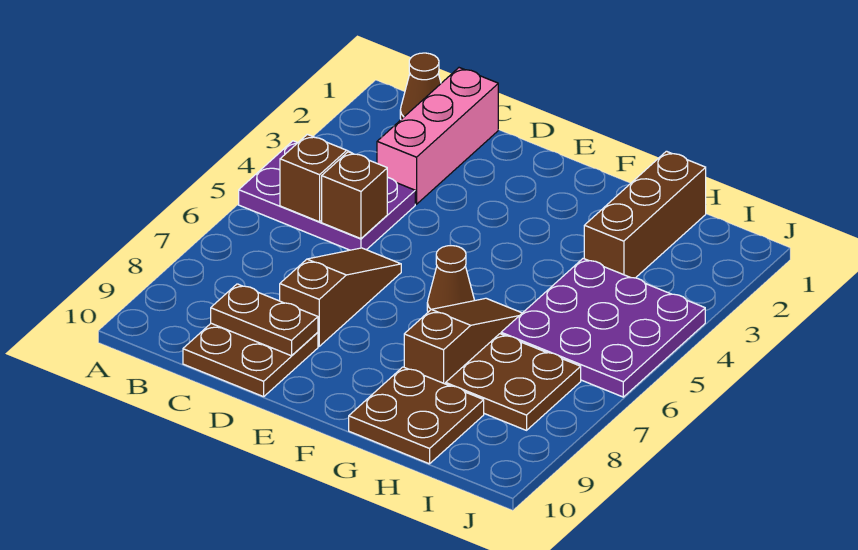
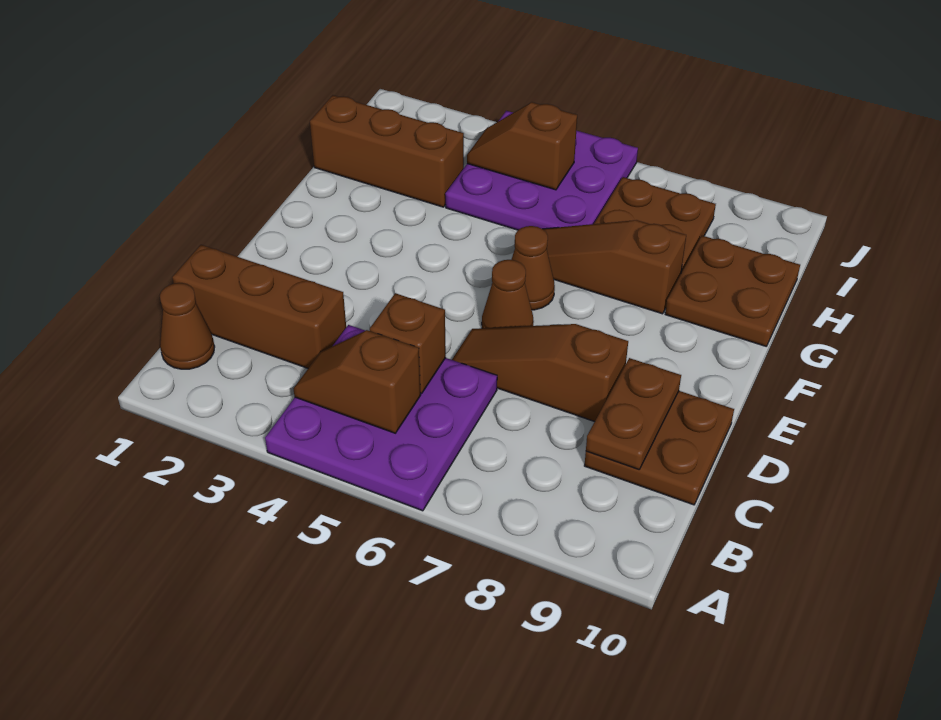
purple plate A4:C5 level 1 -> purple plate A4:C6 level 1
pink brick C1:C3 level 1 -> brown brick C1:C3 level 1
none -> brown cone E6 level 1
none -> brown slope I4:I5 level 2 top 5

